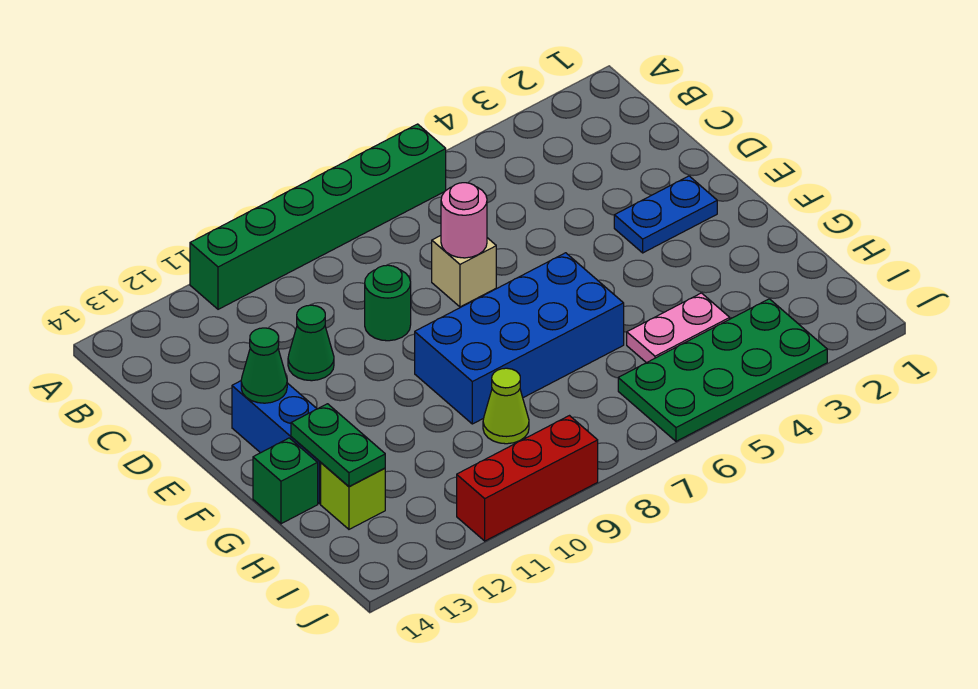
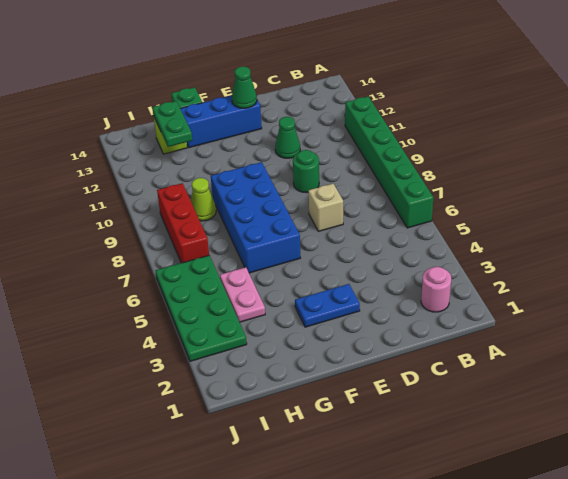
pink round brick D7 level 2 -> pink round brick B2 level 1
blue plate E2:E3 level 1 -> blue plate E3:F3 level 1
green plate G13:H13 level 2 -> green plate H12:H13 level 2
red brick J9:J11 level 1 -> red brick I7:I9 level 1

